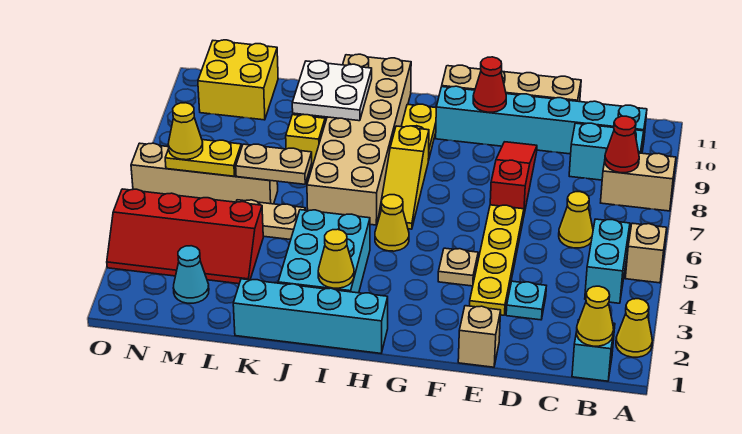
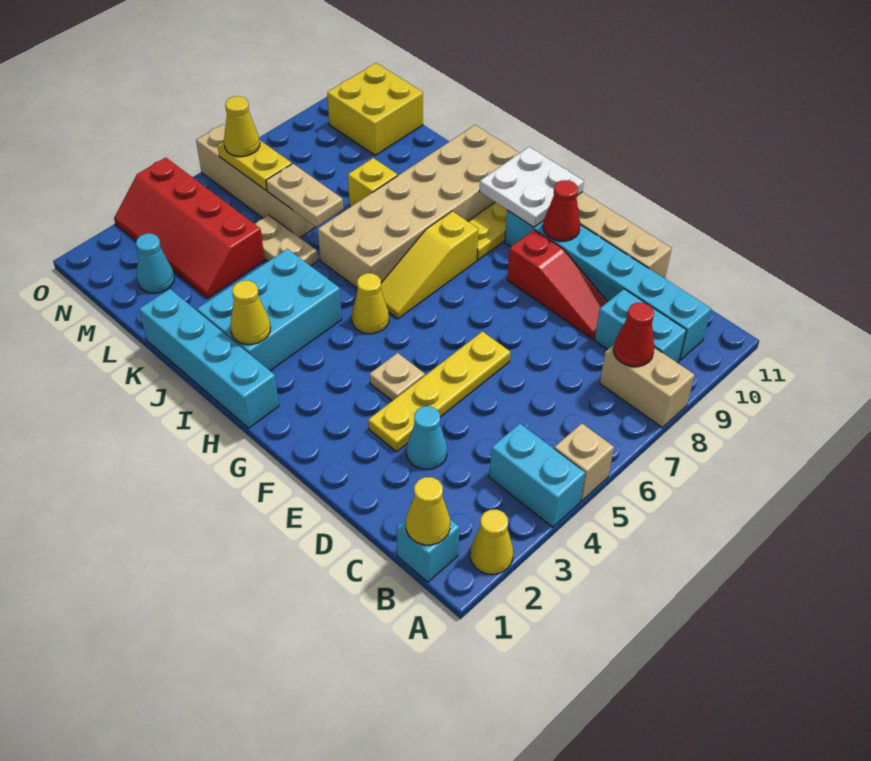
cyan brick B4:B5 level 1 -> cyan brick A4:B4 level 1
yellow cone C6 level 1 -> none
cyan plate D3 level 1 -> cyan cone D3 level 1
tan brick E1 level 1 -> none
red slope E7:E9 level 1 top 7 -> red slope D9:F9 level 1 top F
white plate J9:K10 level 2 -> white plate G10:H11 level 2

